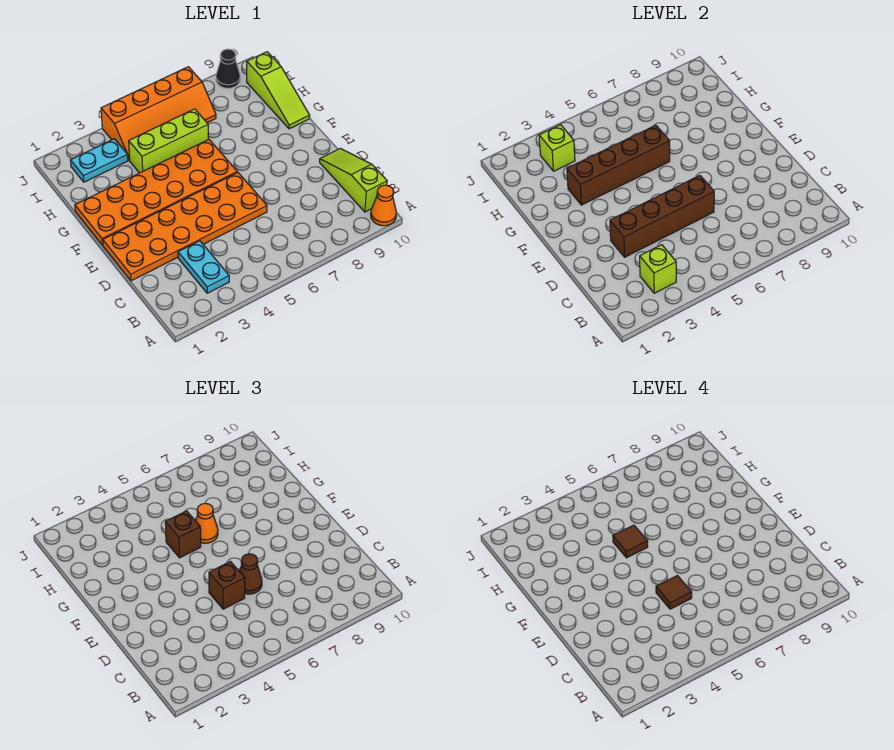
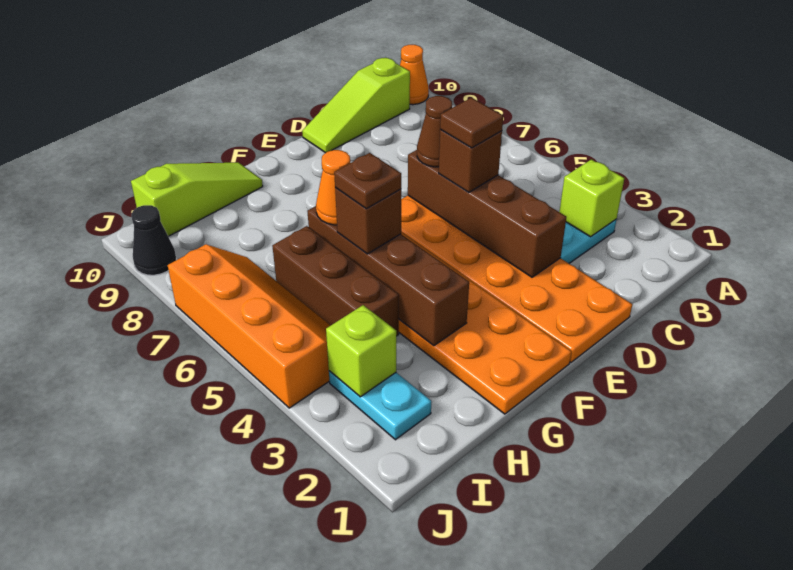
brown tile G5 level 4 -> brown plate G5 level 4
lime brick H4:H6 level 1 -> brown brick H4:H6 level 1

